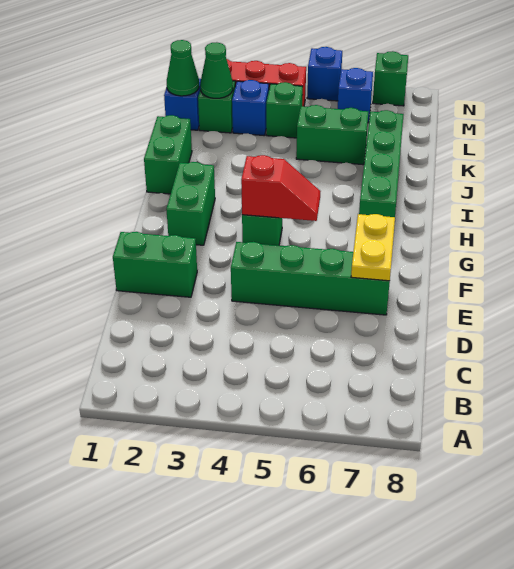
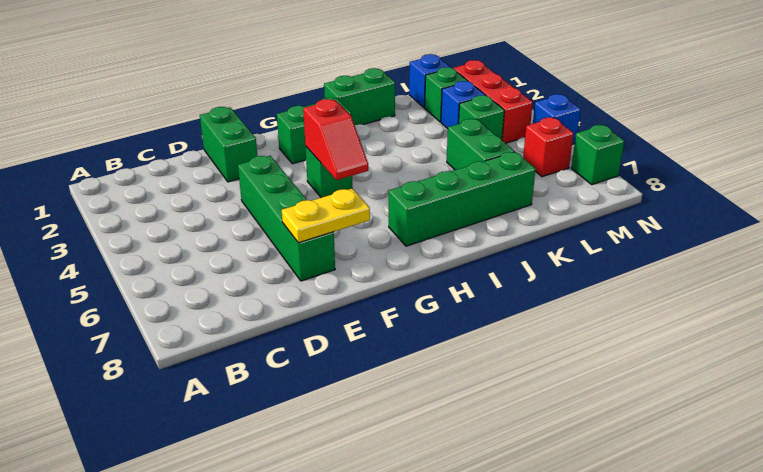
green cone L1 level 2 -> none
green cone L2 level 2 -> none
blue brick M6 level 1 -> red brick M6 level 1

